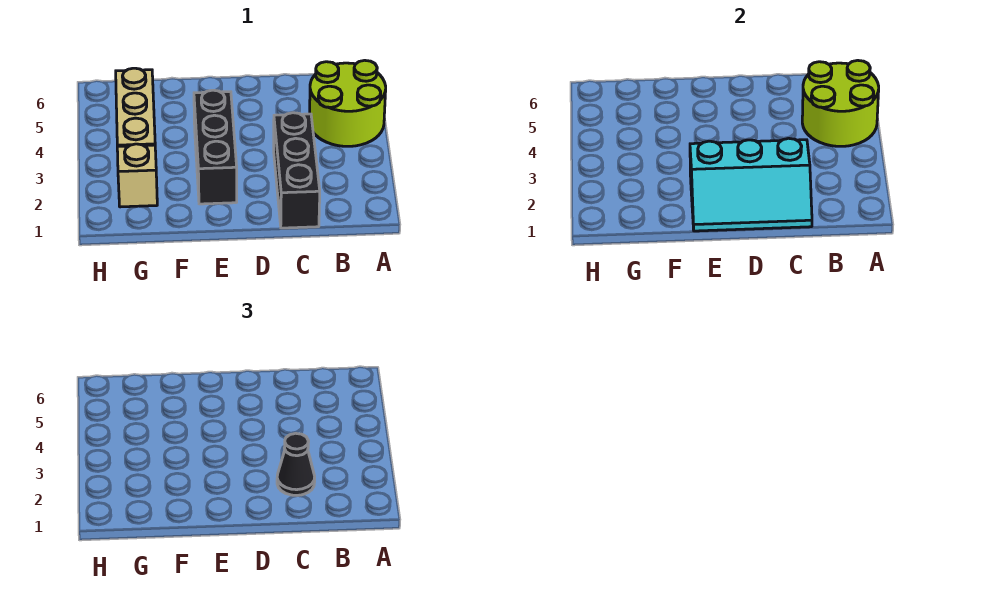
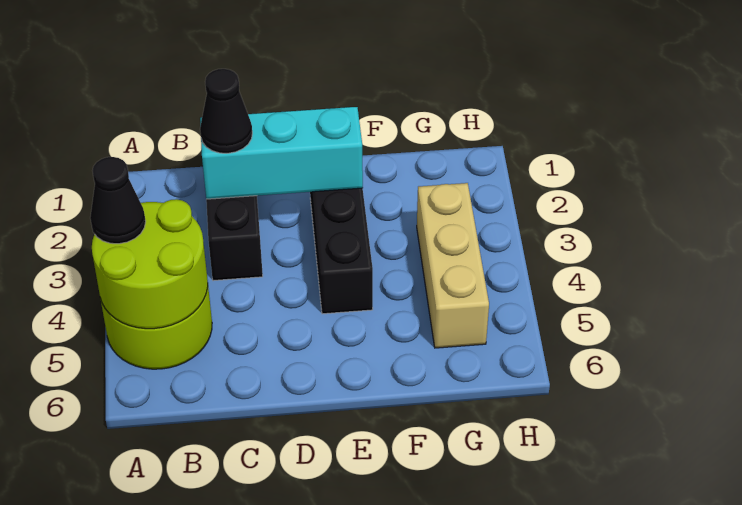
none -> black cone A4 level 3
tan brick G2 level 1 -> none

